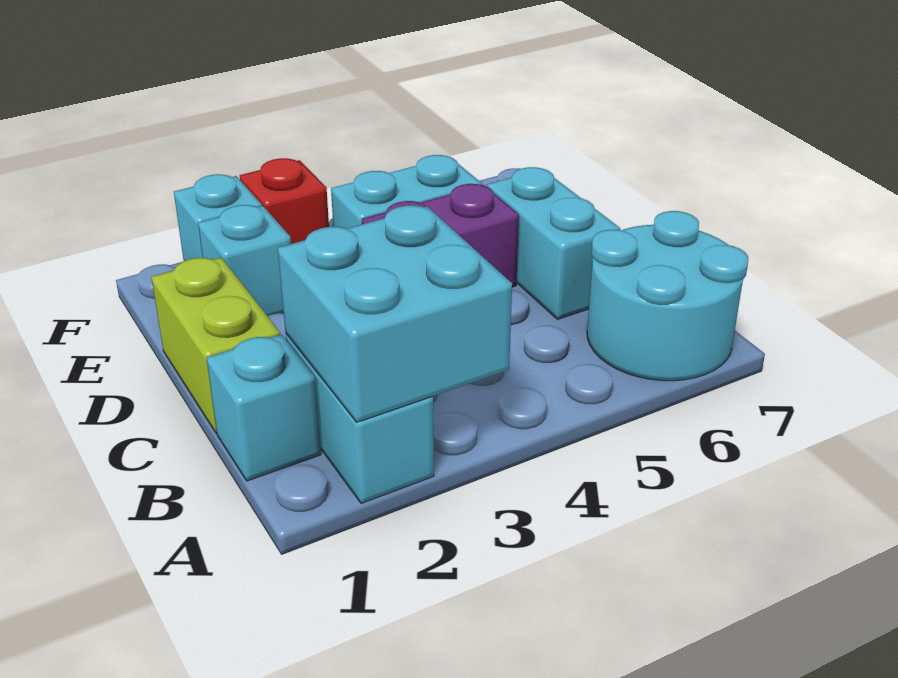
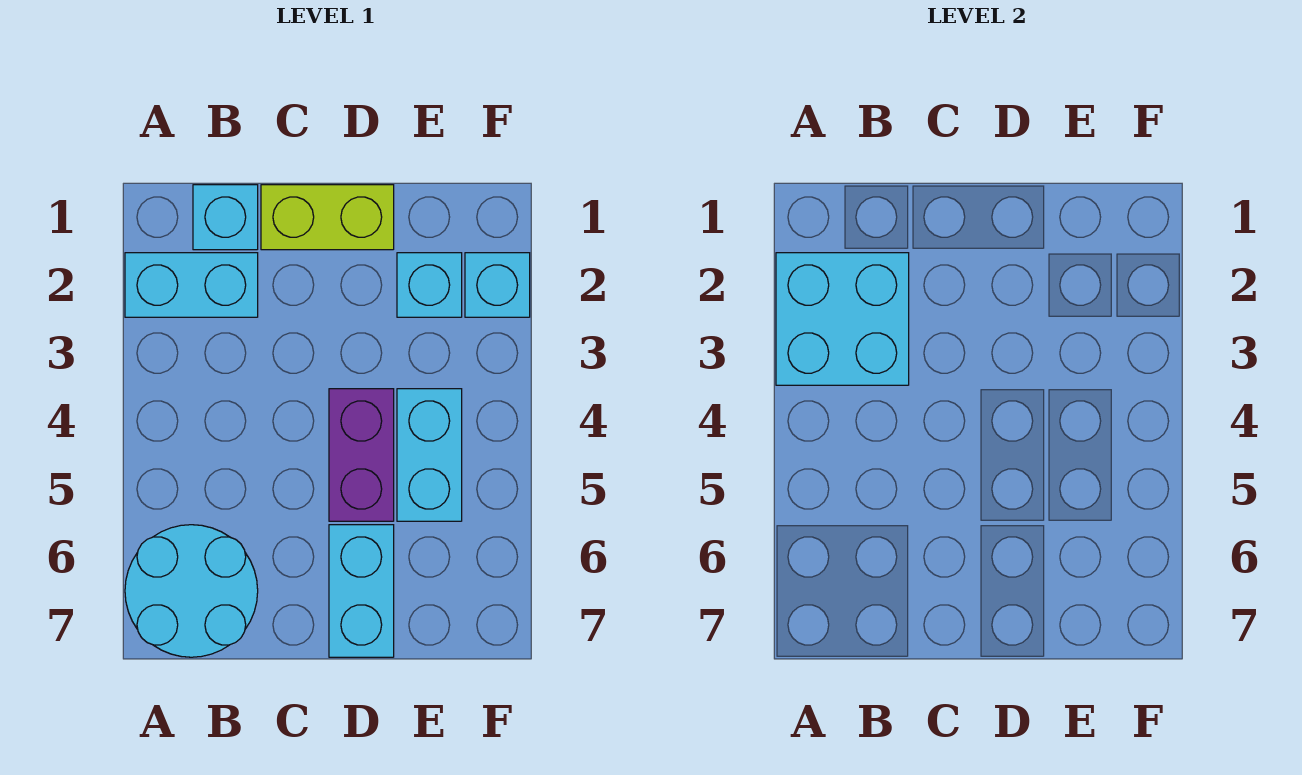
cyan brick C6:D6 level 1 -> cyan brick D6:D7 level 1
red brick F3 level 1 -> none

